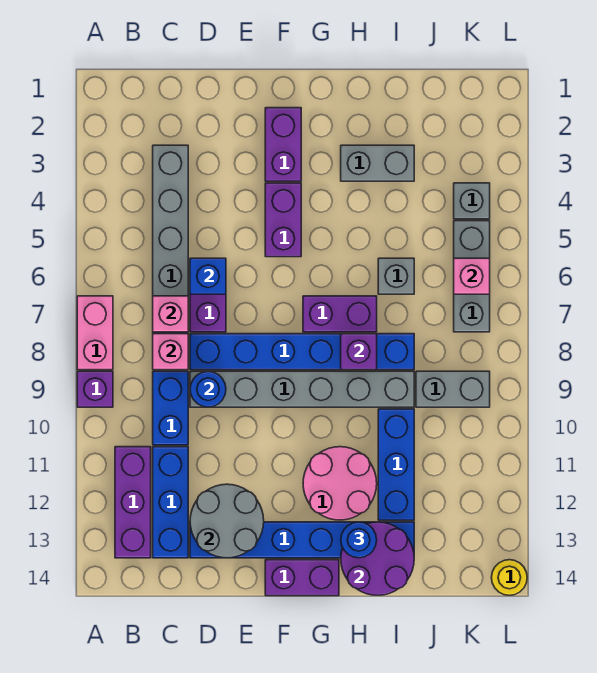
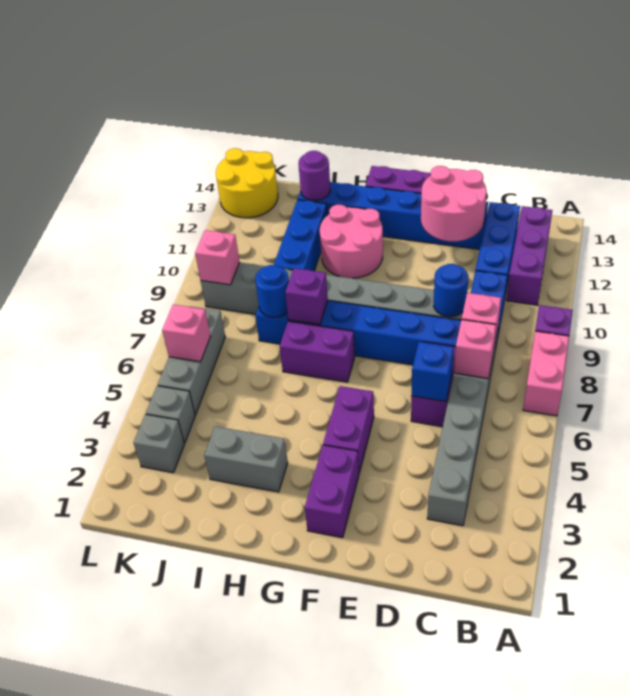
grey round brick D12:E13 level 2 -> pink round brick D12:E13 level 2
purple round brick H13:I14 level 2 -> purple round brick I13 level 2
blue round brick H13 level 3 -> blue round brick I8 level 2
grey brick I6 level 1 -> grey brick K3 level 1
none -> pink brick K9 level 2
yellow round brick L14 level 1 -> yellow round brick K13:L14 level 1

